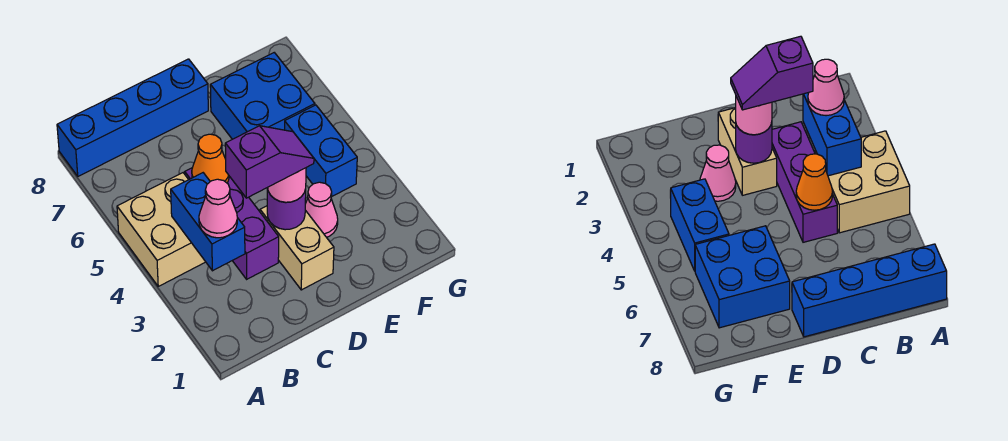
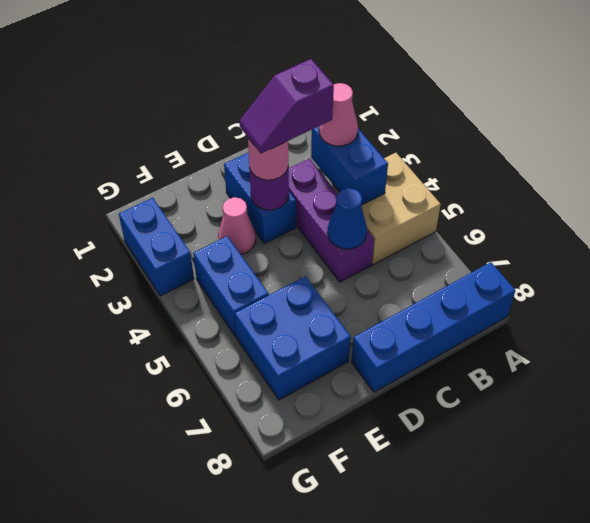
orange cone C5 level 2 -> blue cone C5 level 2
tan brick D2:D3 level 1 -> blue brick D2:D3 level 1
none -> blue brick G2:G3 level 1

